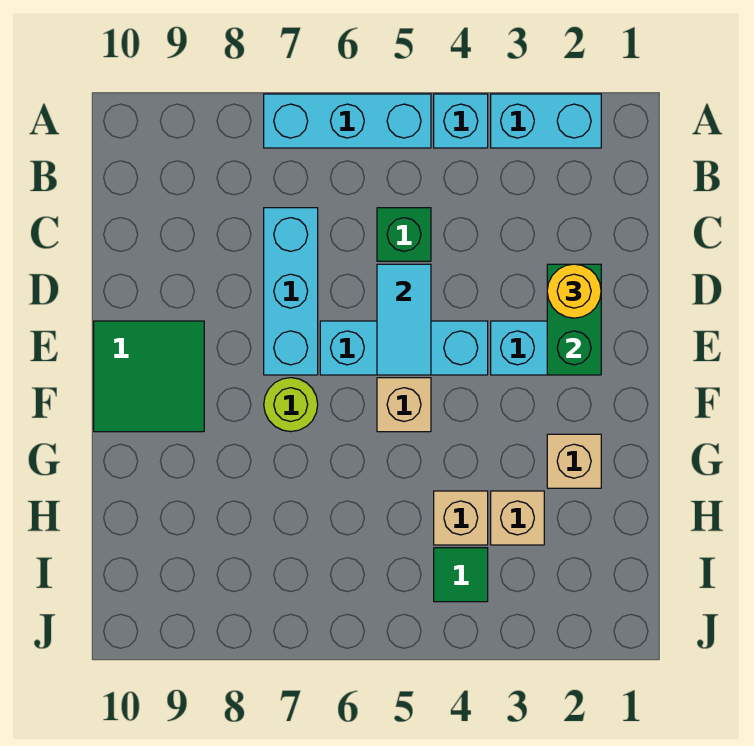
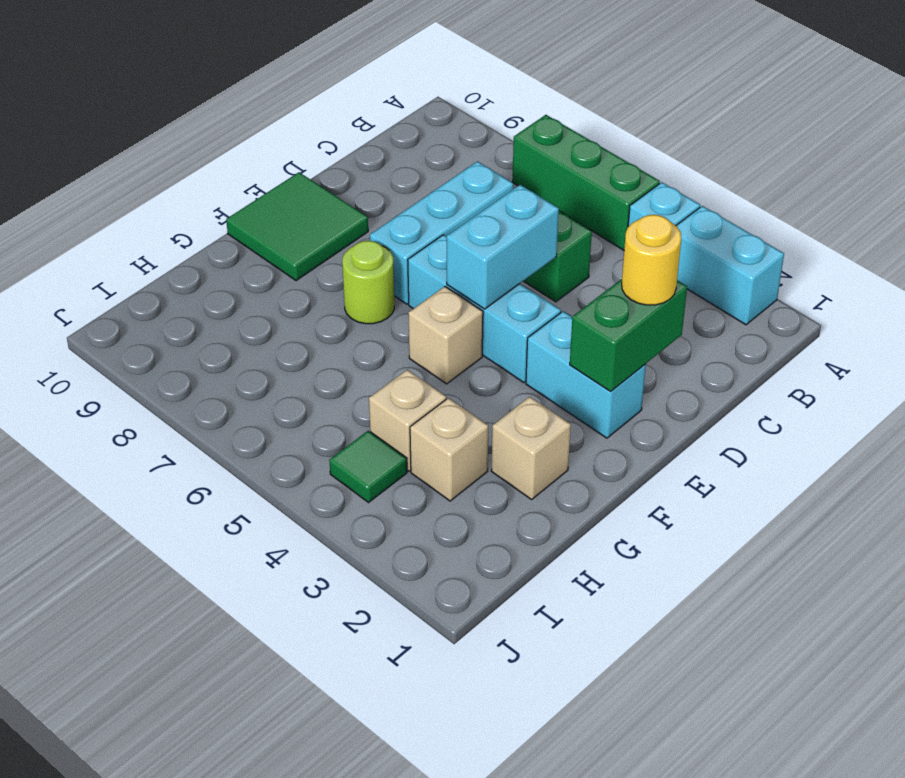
cyan brick A5:A7 level 1 -> green brick A5:A7 level 1
cyan tile D5:E5 level 2 -> cyan brick D5:E5 level 2

